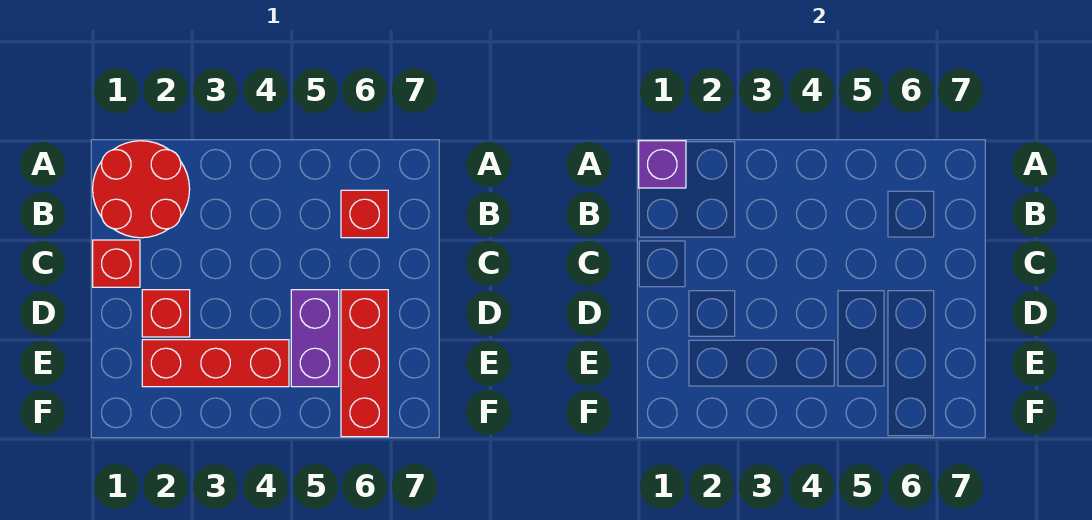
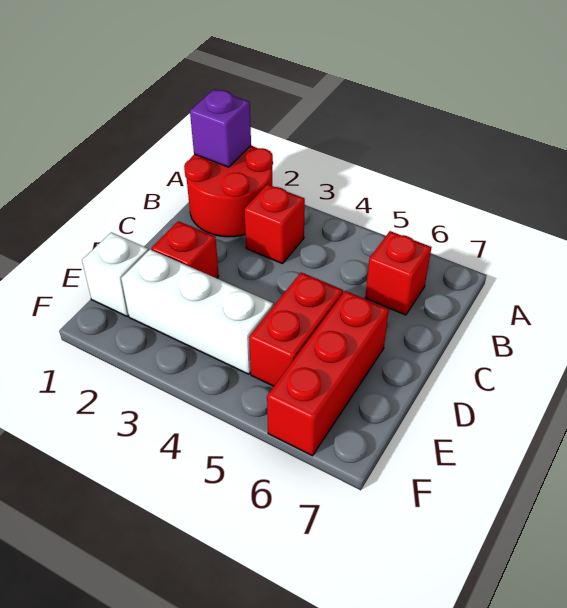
red brick C1 level 1 -> red brick B3 level 1
purple brick D5:E5 level 1 -> red brick D5:E5 level 1
none -> white brick E1 level 1
red brick E2:E4 level 1 -> white brick E2:E4 level 1

